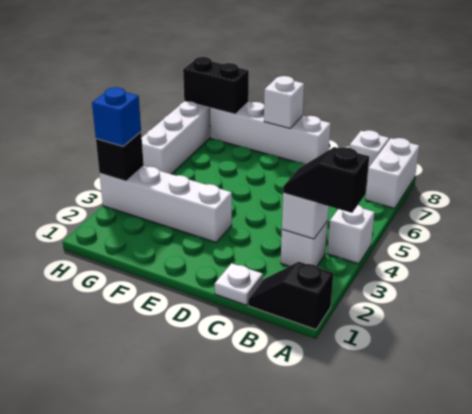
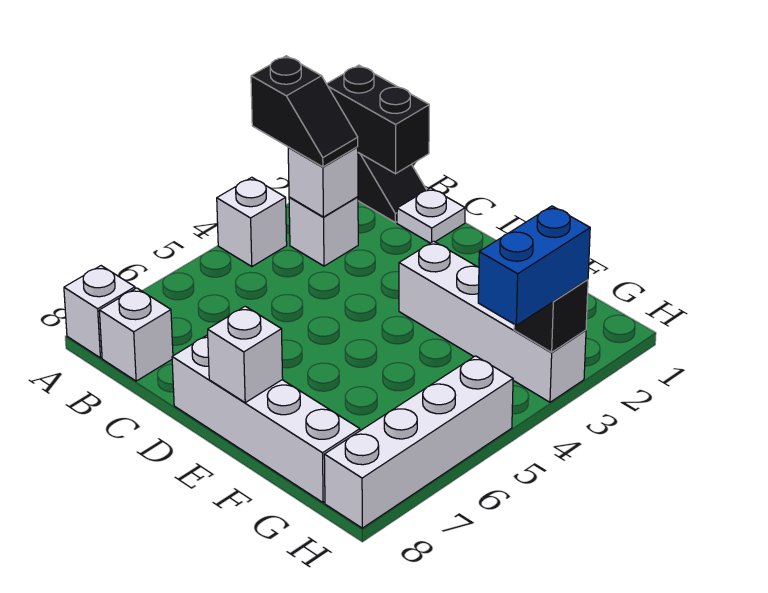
white brick A7:A8 level 1 -> white brick A8 level 1
black brick G8:H8 level 2 -> black brick A1:B1 level 2
blue brick H3 level 3 -> blue brick H3:H4 level 3

